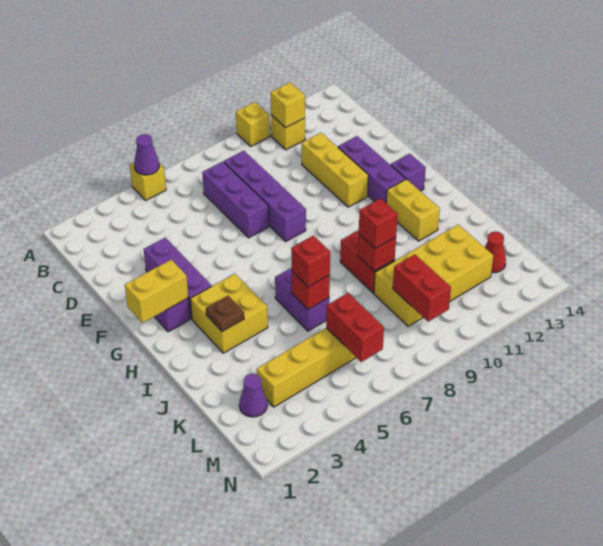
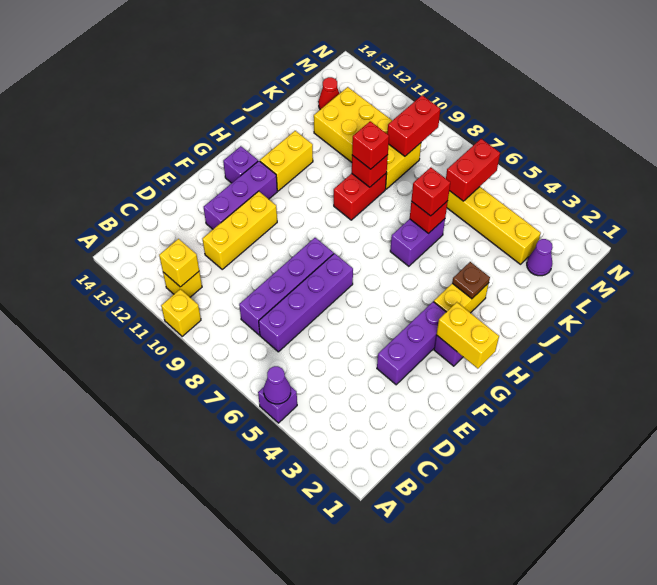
yellow brick A5 level 1 -> purple brick A5 level 1
purple brick C7:E7 level 1 -> purple brick C7:F7 level 1
yellow brick H3:I4 level 1 -> yellow brick H3:I3 level 1

